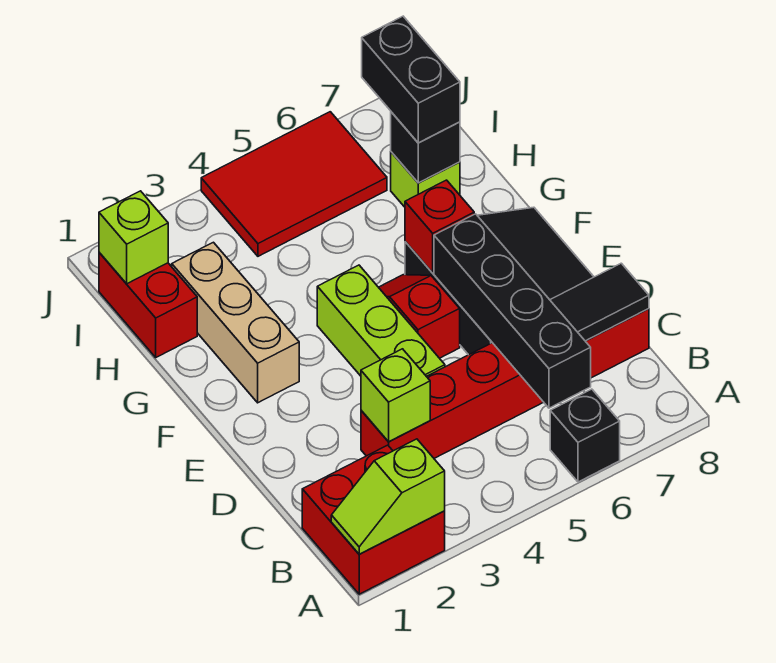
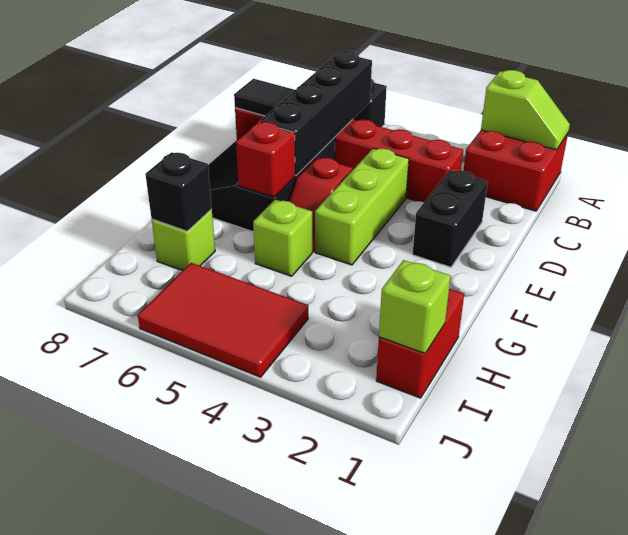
lime brick C3 level 2 -> lime brick G5 level 1
tan brick F2:H2 level 1 -> none
black brick H7:I7 level 3 -> black brick D2:E2 level 1

